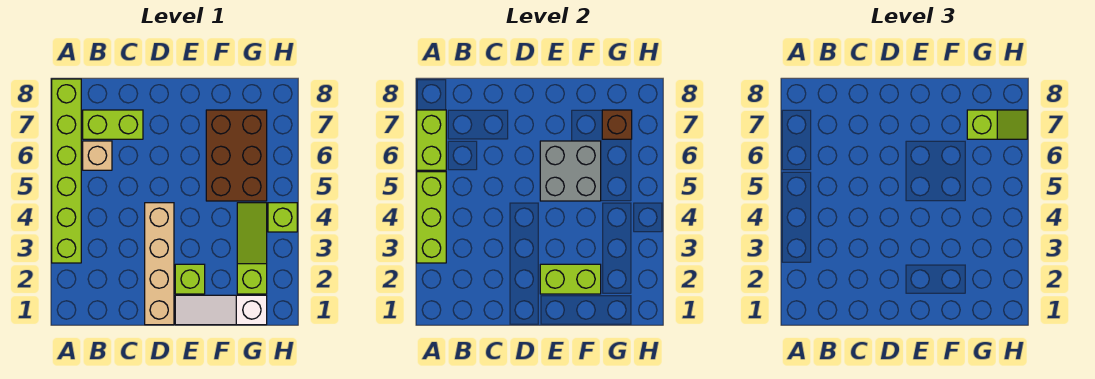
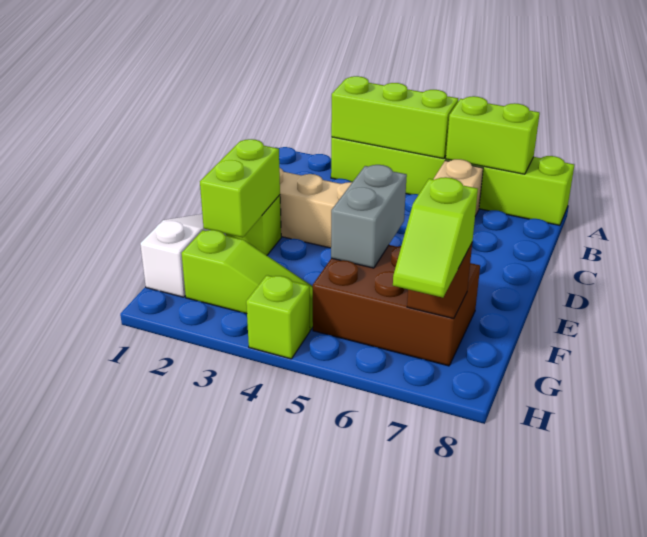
lime brick B7:C7 level 1 -> none
grey brick E5:F6 level 2 -> grey brick E5:F5 level 2

